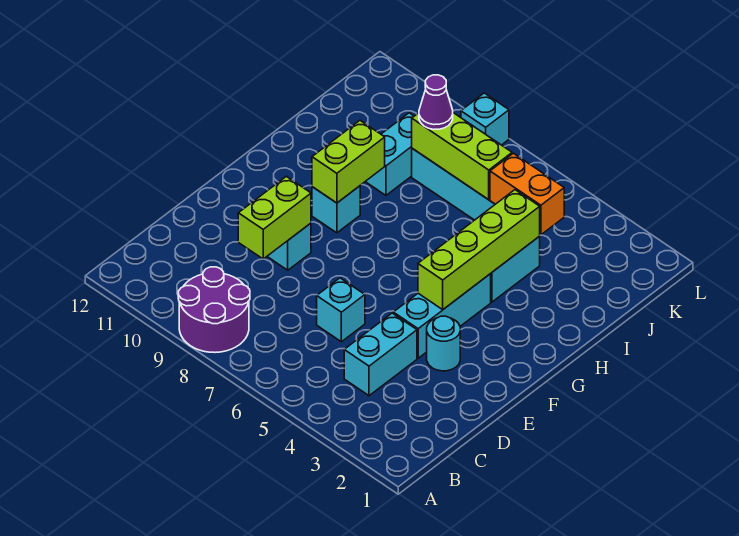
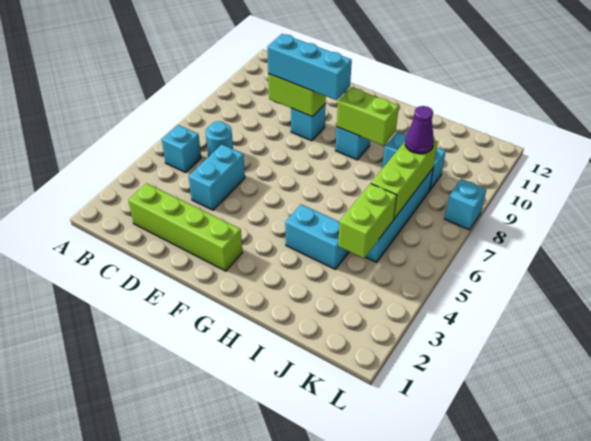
purple round brick A8:B9 level 1 -> none
cyan brick C4:D4 level 1 -> cyan brick D4:D5 level 1
cyan brick D6 level 1 -> cyan brick B5 level 1
cyan round brick E3 level 1 -> cyan round brick C6 level 1
cyan brick E4:G4 level 1 -> cyan brick D9:F9 level 3
lime brick F4:I4 level 2 -> lime brick C2:F2 level 1
orange brick J4:J5 level 2 -> lime brick J4:J5 level 2

